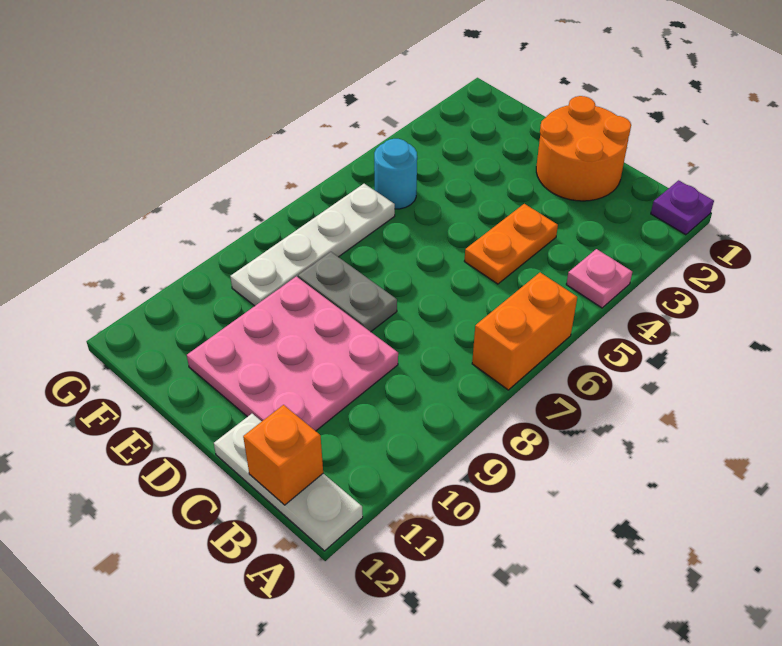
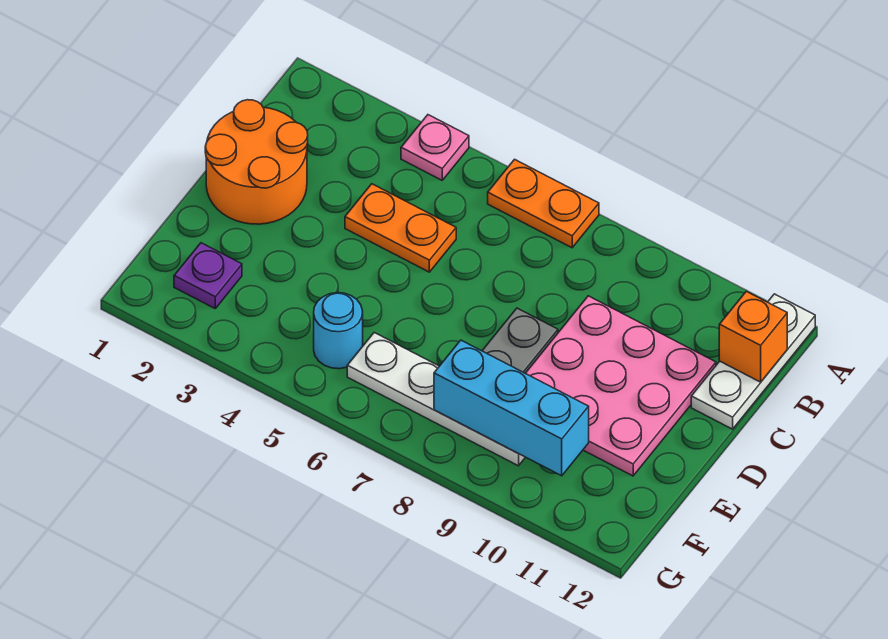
purple plate A1 level 1 -> purple plate F2 level 1
orange brick A6:A7 level 1 -> orange plate A6:A7 level 1
none -> cyan brick F8:F10 level 2

